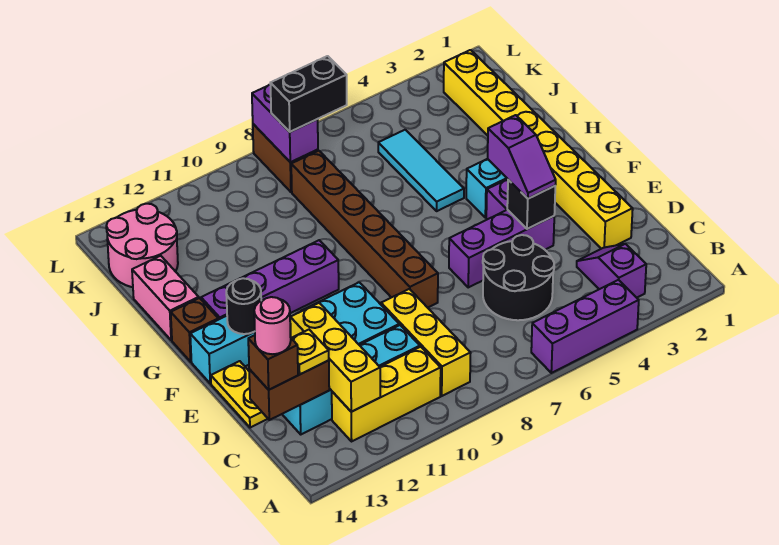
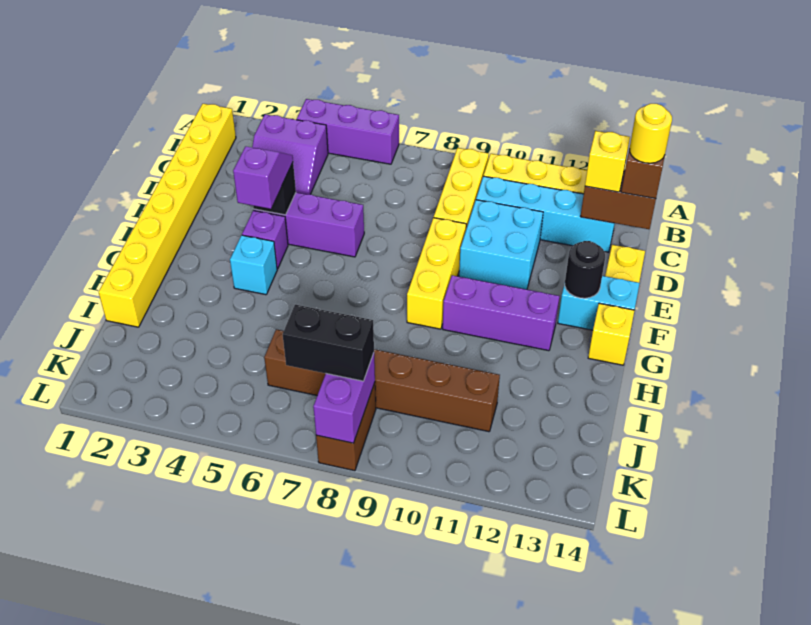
purple slope B3:C3 level 1 top B -> purple slope B3:C4 level 1 top B
yellow brick B12:D12 level 2 -> yellow brick E9:G9 level 1
black round brick C5:D6 level 1 -> none
yellow plate C13 level 3 -> yellow brick C13 level 3
pink round brick C14 level 4 -> yellow round brick C14 level 4
yellow brick D2:K2 level 1 -> yellow brick B1:I1 level 1
brown brick E8:J8 level 1 -> brown brick J6:J11 level 1
purple brick G10:G13 level 1 -> purple brick G10:G12 level 1
brown brick G14 level 1 -> yellow brick G14 level 1
cyan tile H5:J5 level 1 -> none
pink brick H14:I14 level 1 -> none
pink round brick J13:K14 level 1 -> none

